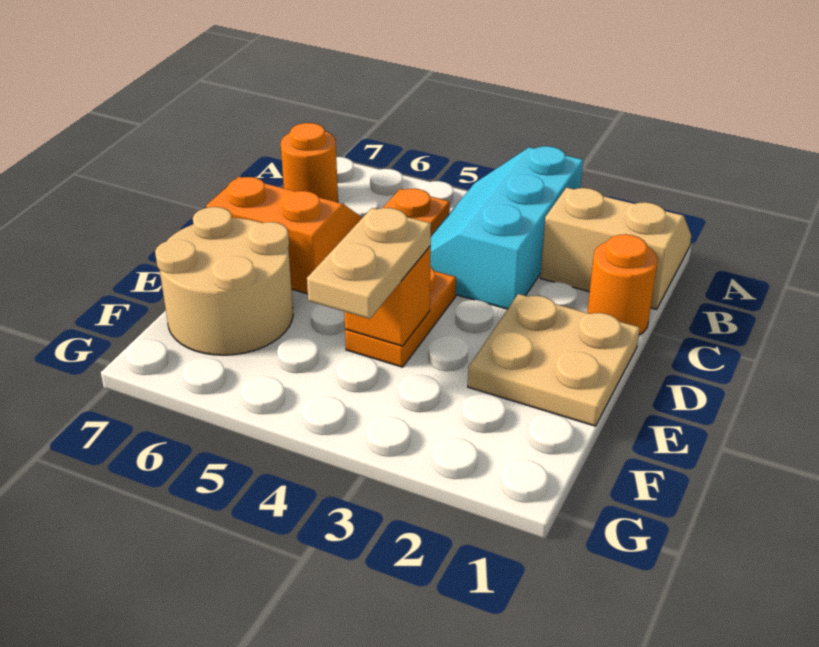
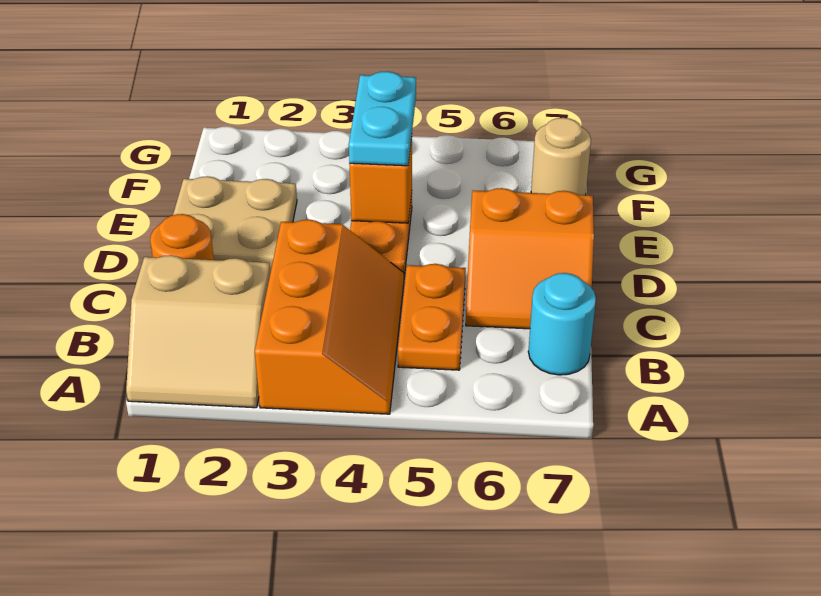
cyan slope A3:C4 level 1 top 3 -> orange slope A3:C4 level 1 top 3
orange round brick B7 level 1 -> cyan round brick B7 level 1
tan plate E4:F4 level 3 -> cyan plate E4:F4 level 3
tan round brick E6:F7 level 1 -> tan round brick F7 level 1

